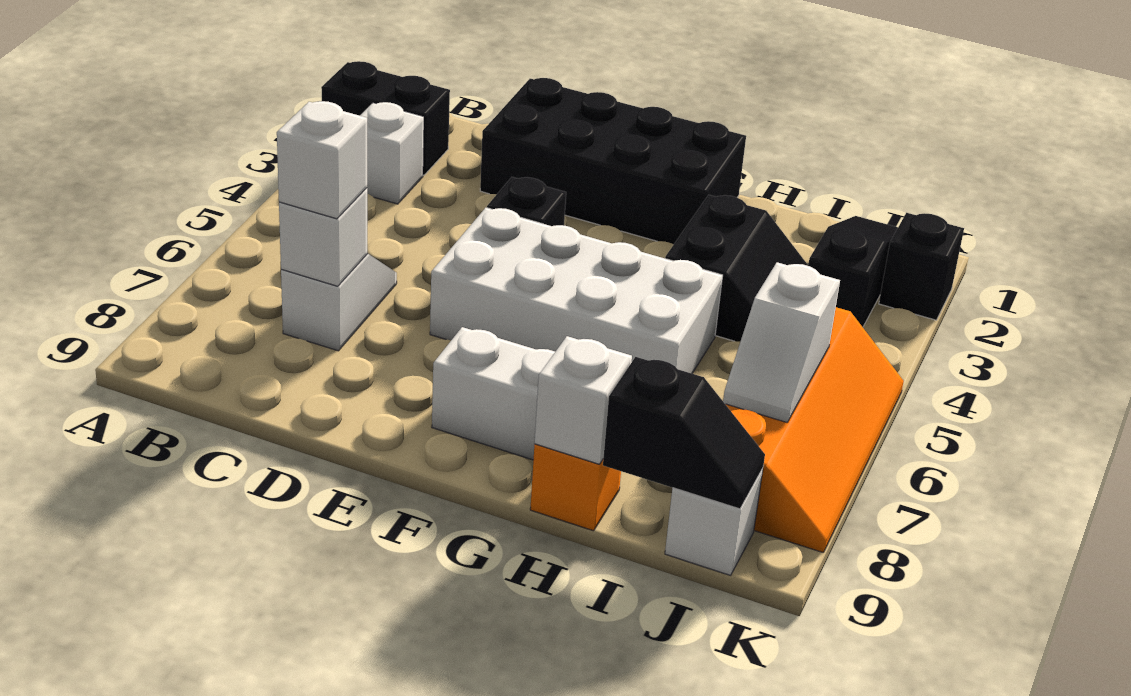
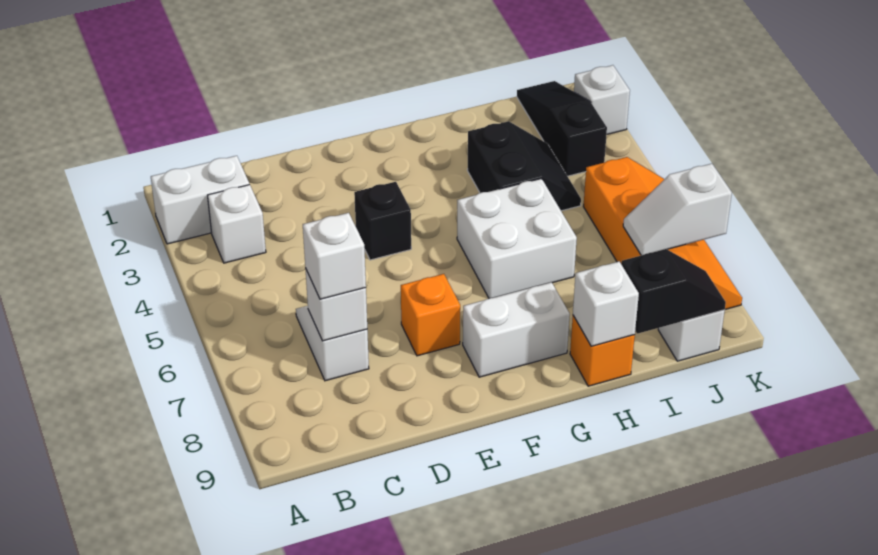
black brick A2:B2 level 1 -> white brick A2:B2 level 1
black brick D1:G2 level 1 -> none
white brick E5:H6 level 1 -> white brick G5:H6 level 1
none -> orange brick E7 level 1
white slope J6:J7 level 2 top 6 -> white slope J7:K7 level 2 top K
black brick K2 level 1 -> white brick K2 level 1

